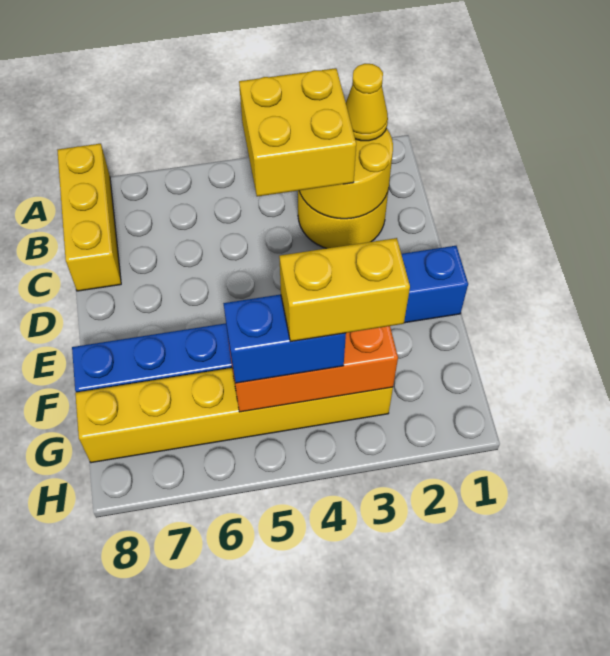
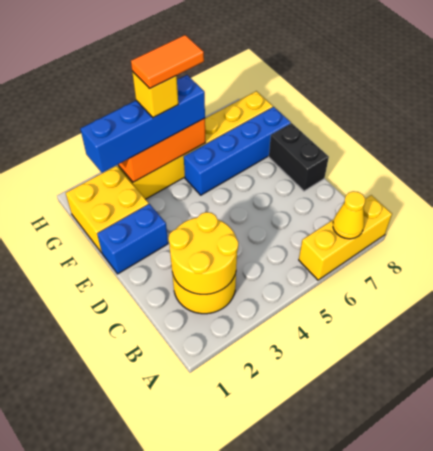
yellow brick A8:C8 level 1 -> yellow brick A6:A8 level 1
yellow cone B2 level 3 -> yellow cone A7 level 2
yellow brick B3:C4 level 3 -> yellow brick F1:G2 level 1
none -> black brick D8:E8 level 1
yellow brick G3:G4 level 4 -> yellow brick G4 level 4
blue brick G4:G5 level 3 -> blue brick G2:G5 level 3
none -> orange tile G4:G5 level 5

